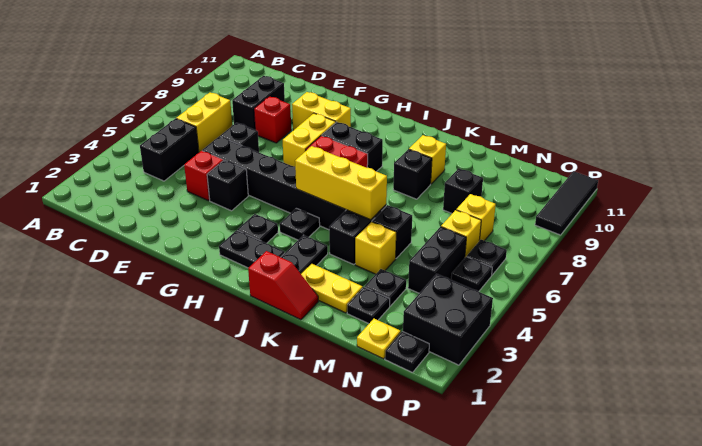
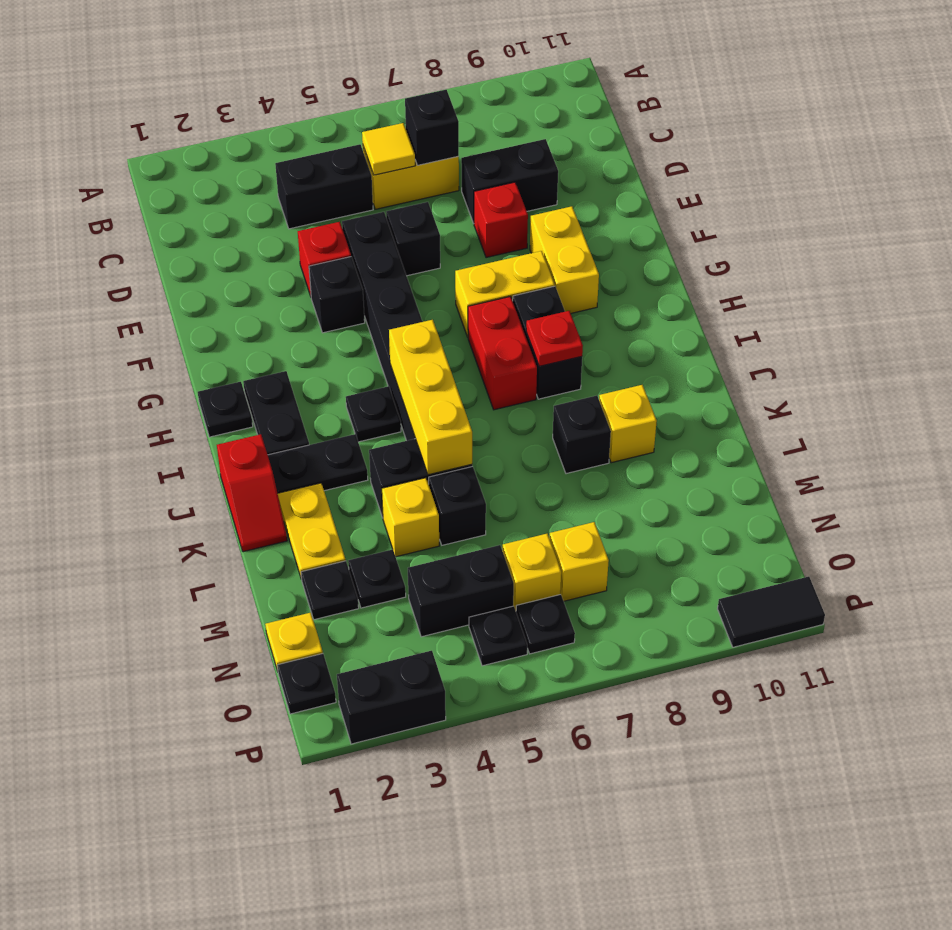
none -> yellow tile C6 level 2
black plate H3 level 1 -> black plate H1 level 1
none -> red plate I8 level 2
black brick M8 level 1 -> black brick C7 level 2
black brick O2:P3 level 1 -> black brick P2:P3 level 1
black tile P9:P11 level 1 -> black tile P10:P11 level 1

